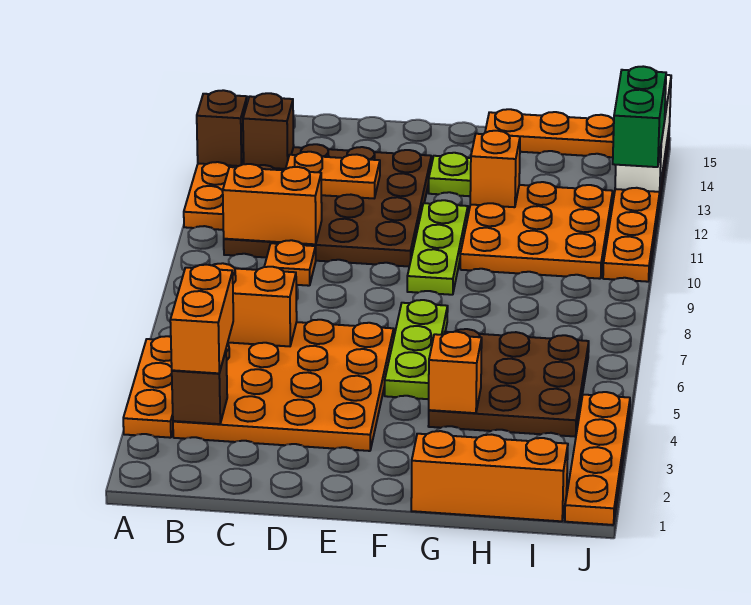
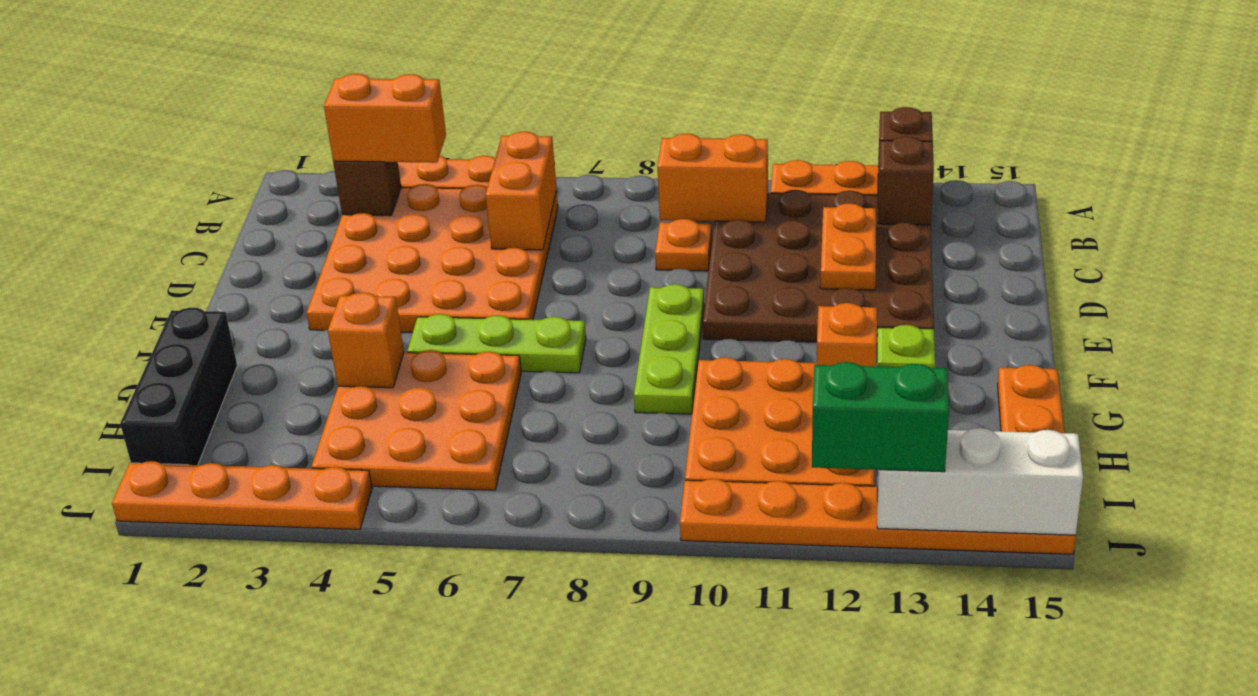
orange brick B10:C10 level 2 -> orange brick B9:B10 level 2
lime plate F9:F11 level 1 -> lime plate E9:G9 level 1
orange brick G1:I1 level 1 -> black brick G1:I1 level 1
brown plate G4:I6 level 1 -> orange plate G4:I6 level 1

